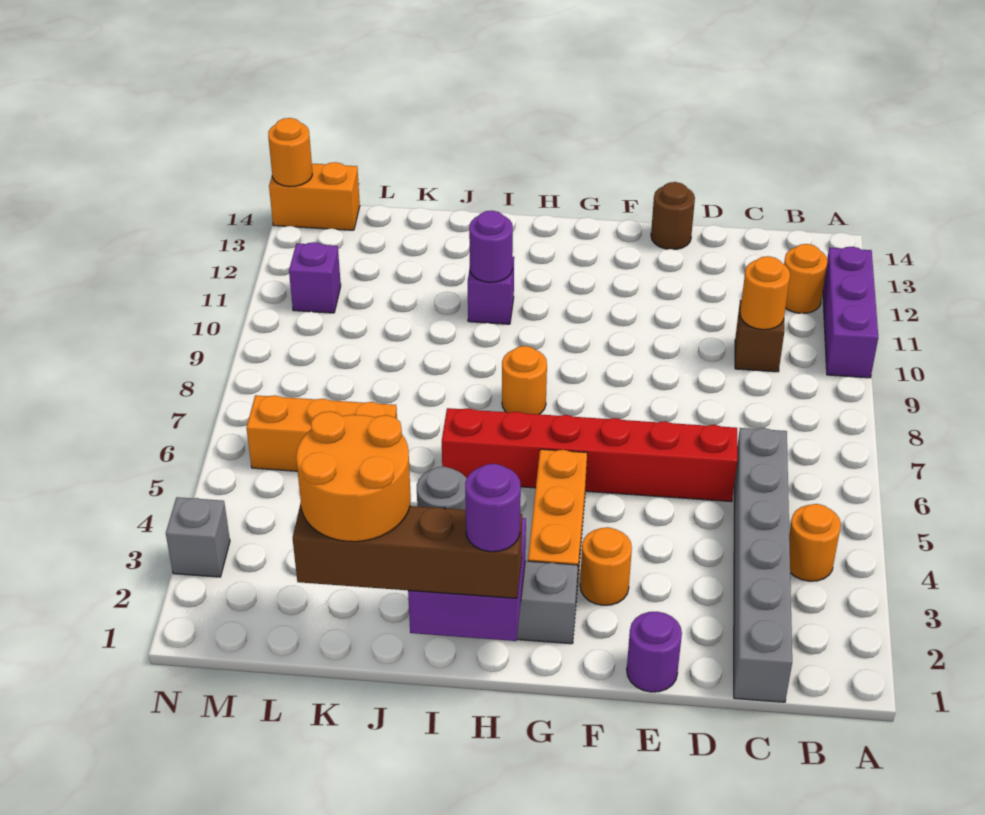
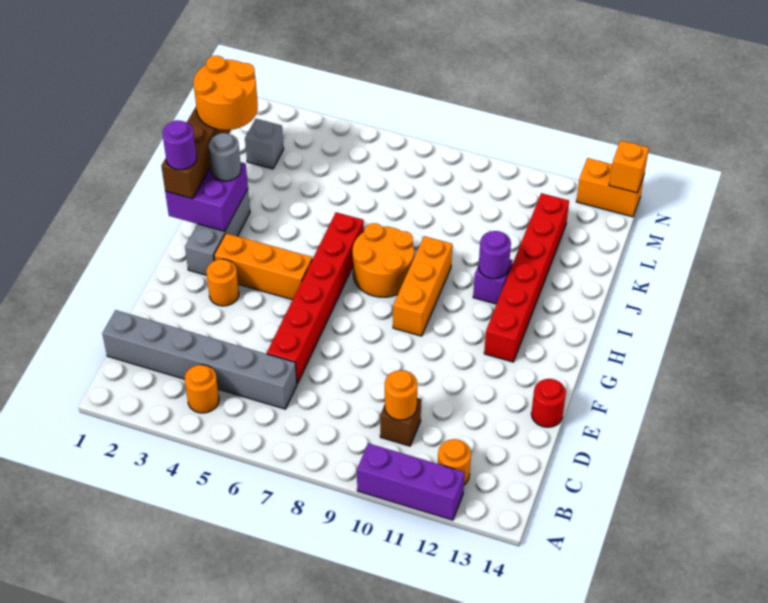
purple round brick E1 level 1 -> none
brown round brick E14 level 1 -> red round brick E14 level 1
none -> red brick G12:L12 level 1
orange round brick H8 level 1 -> orange round brick H7:I8 level 1
orange brick K6:M6 level 1 -> orange brick G9:I9 level 1
purple brick M11 level 1 -> none
orange brick M14:N14 level 1 -> orange brick N13:N14 level 1
grey brick N3 level 1 -> grey brick L2 level 1
orange round brick N14 level 2 -> orange brick N14 level 2

